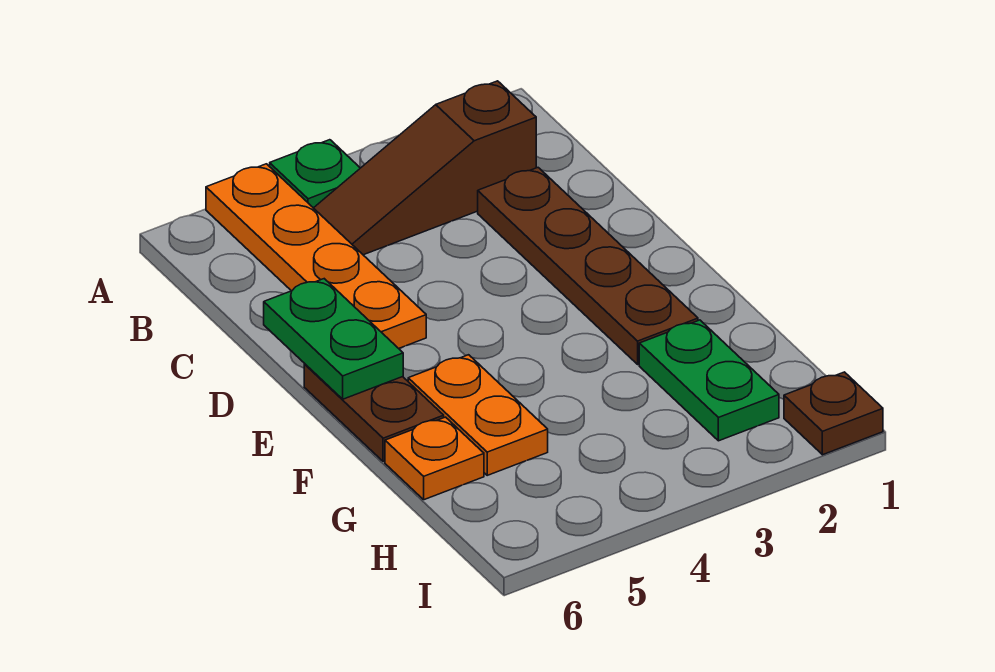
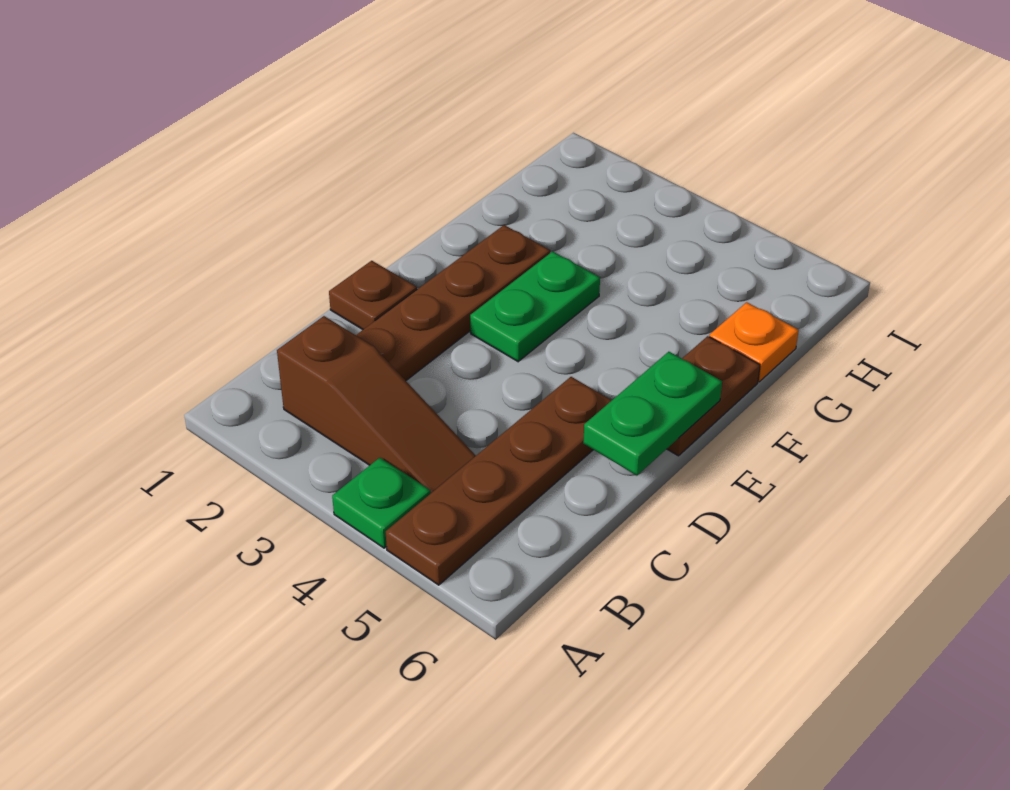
orange plate A5:D5 level 1 -> brown plate A5:D5 level 1
orange plate F5:G5 level 1 -> none
green plate G2:H2 level 1 -> green plate E3:F3 level 1
brown plate I1 level 1 -> brown plate D1 level 1

